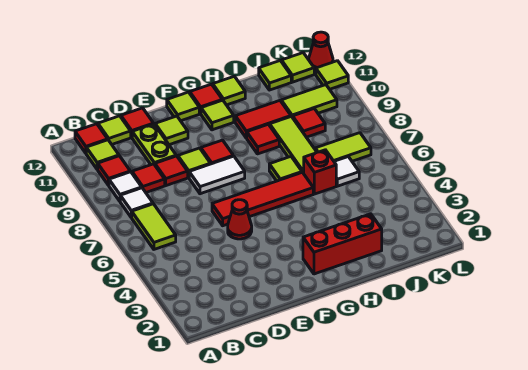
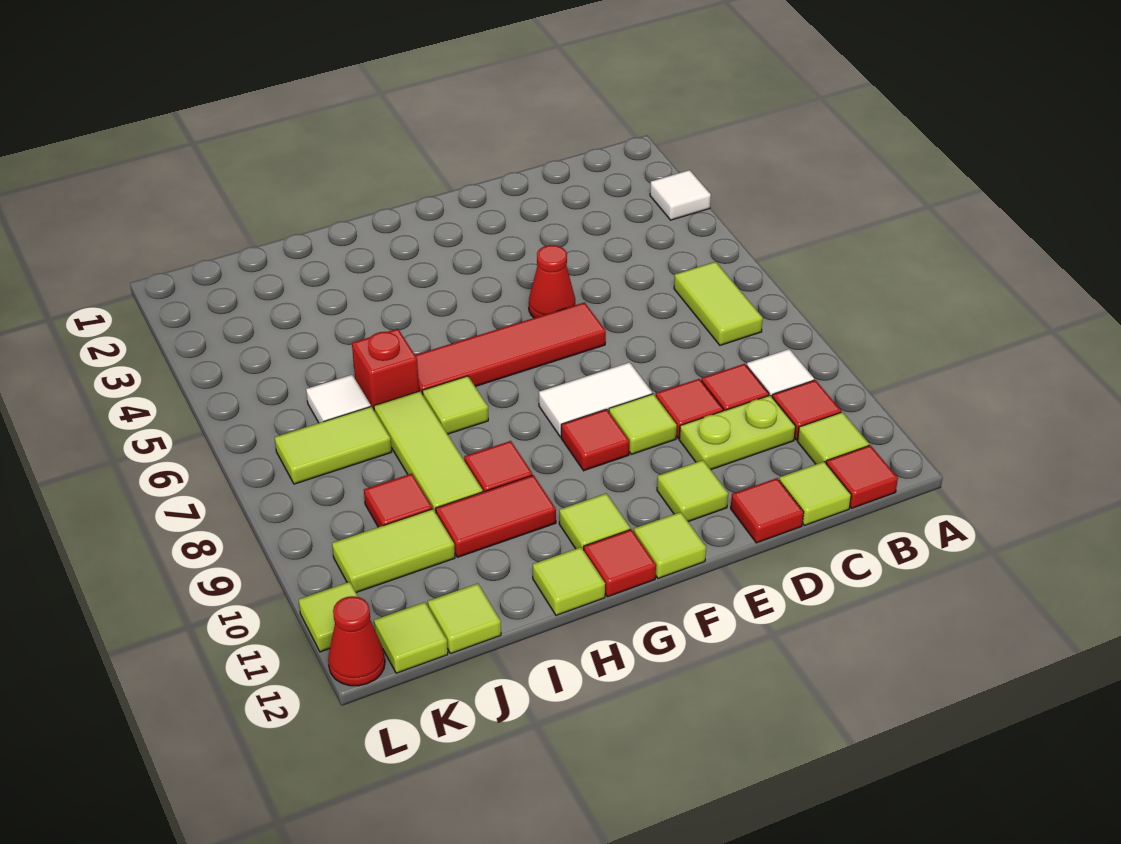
white tile B8 level 1 -> white tile A3 level 1
lime plate D10:D11 level 1 -> lime plate C10:D10 level 1
red brick G2:I2 level 1 -> none

